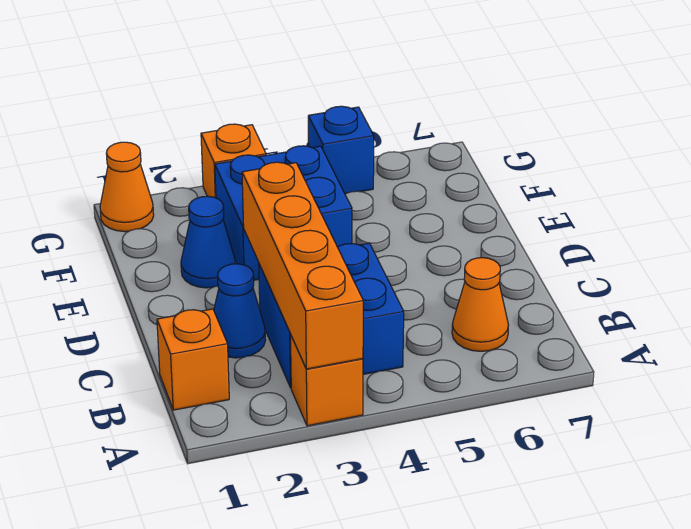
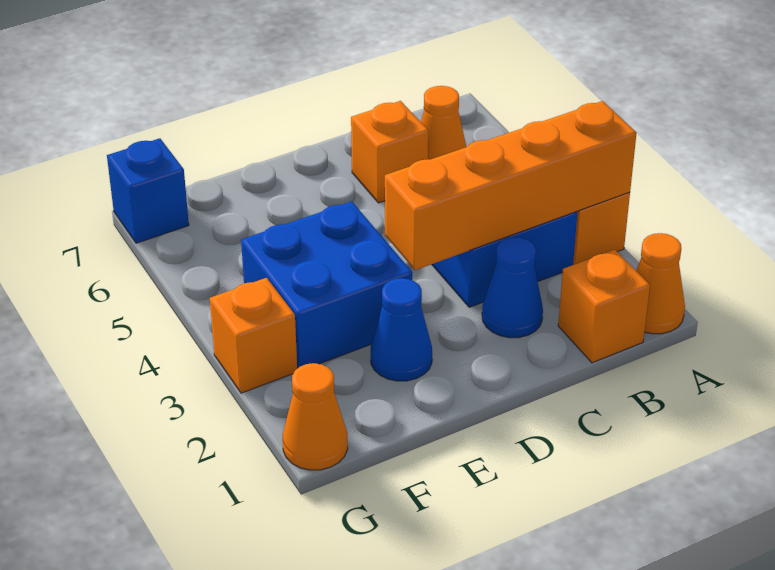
none -> orange cone A1 level 1
none -> orange brick C6 level 1
blue brick G5 level 1 -> blue brick G7 level 1

